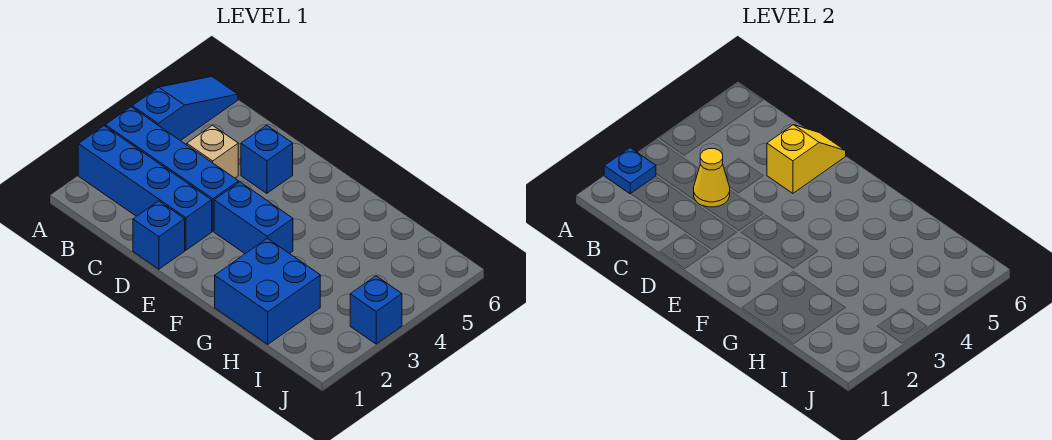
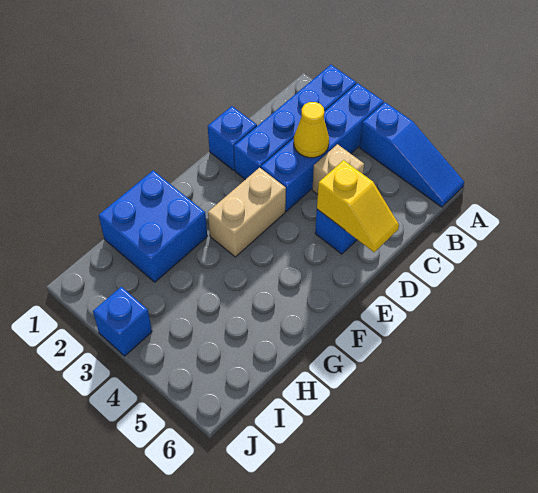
blue plate A2 level 2 -> none
blue brick E3:F3 level 1 -> tan brick E3:F3 level 1

